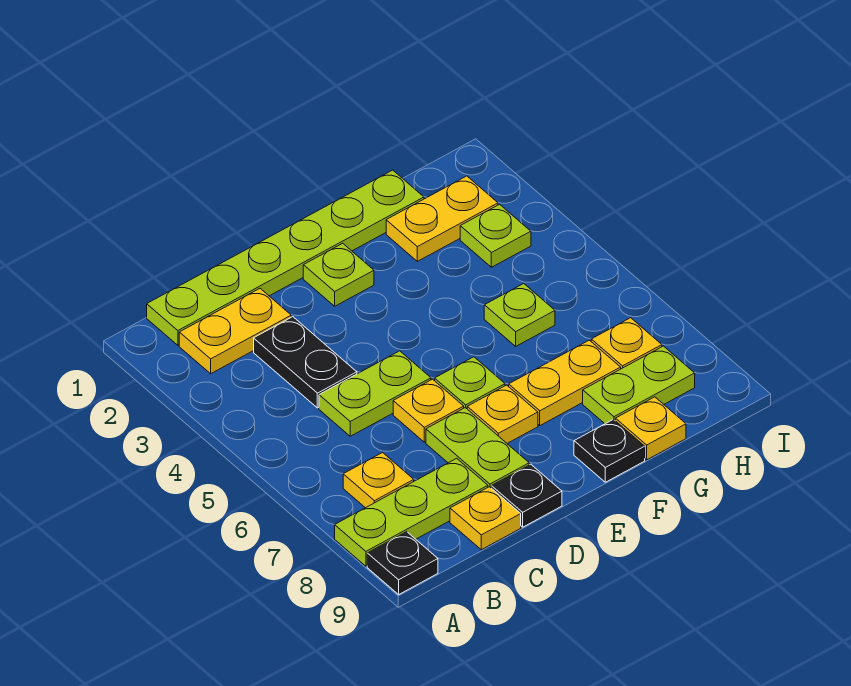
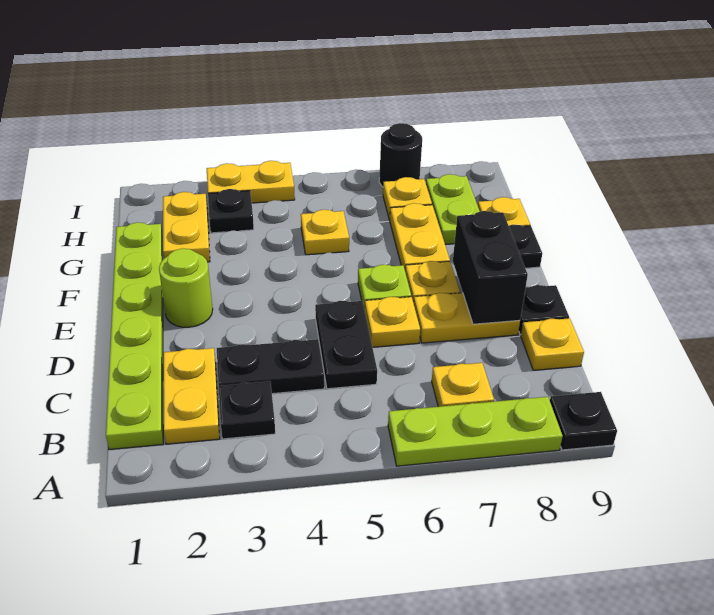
lime plate A8:C8 level 1 -> lime plate A6:A8 level 1
none -> black plate B3 level 1
lime plate C5:D5 level 1 -> black plate C5:D5 level 1
lime plate D7:D8 level 1 -> yellow plate D7:D8 level 1
none -> black brick D8:E8 level 2
lime plate E2 level 1 -> lime round brick E2 level 1
lime plate G5 level 1 -> yellow plate G5 level 1
lime plate H3 level 1 -> black plate H3 level 1
none -> yellow plate I3:I4 level 1
none -> black round brick I7 level 1

